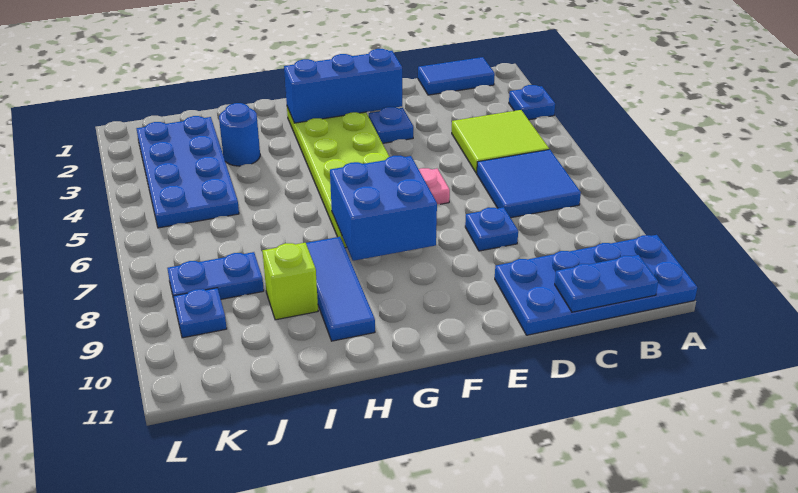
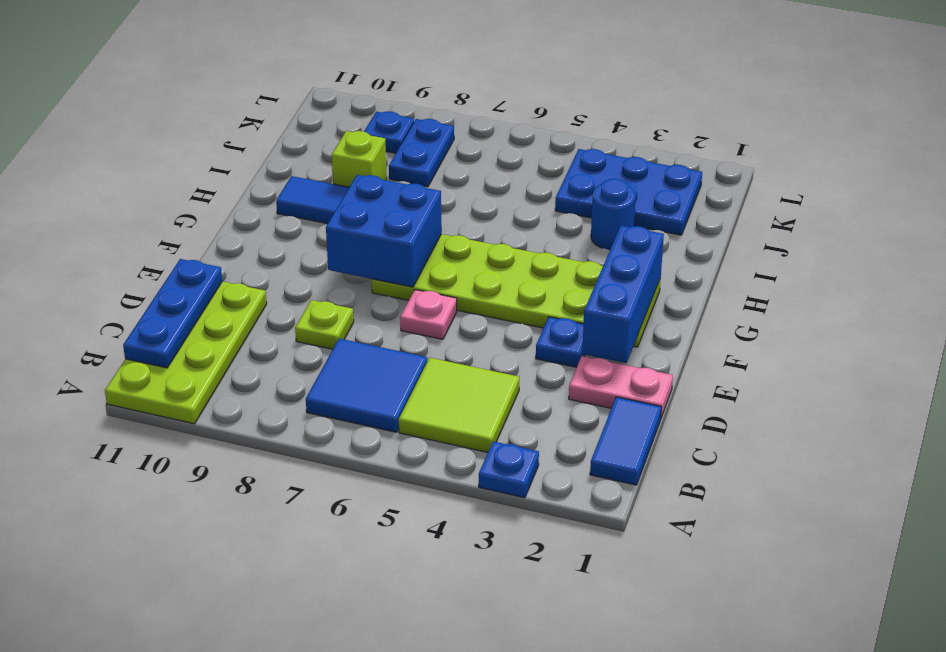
blue plate A10:D11 level 1 -> lime plate A10:D11 level 1
blue plate B11:C11 level 2 -> blue plate B11:D11 level 2
none -> pink plate D1:D2 level 1
blue plate D8 level 1 -> lime plate D8 level 1
blue plate J2:K5 level 1 -> blue plate J2:K4 level 1

